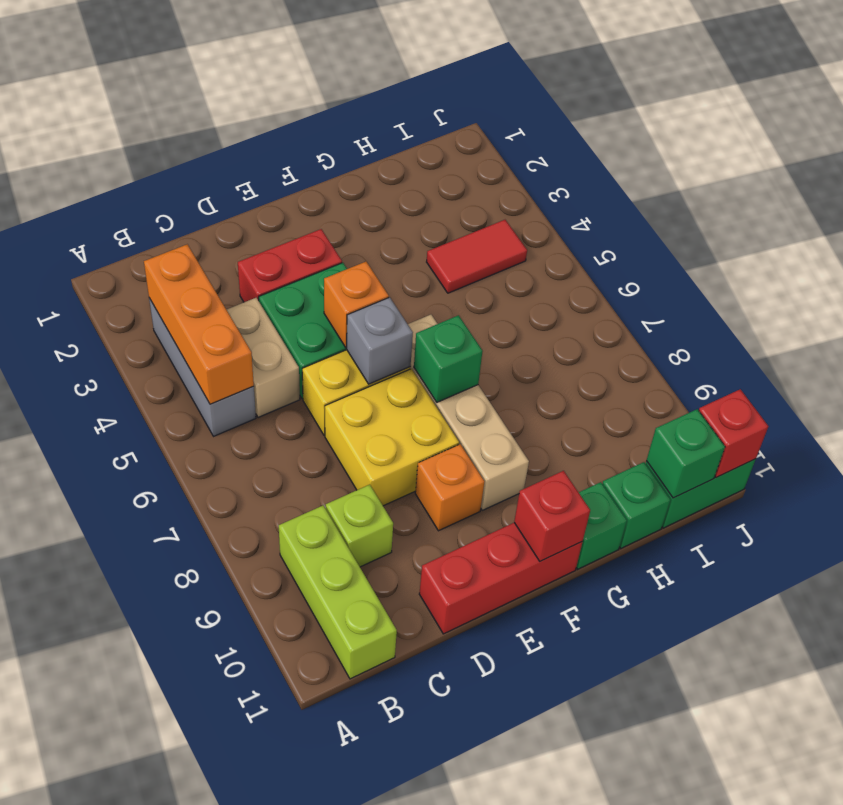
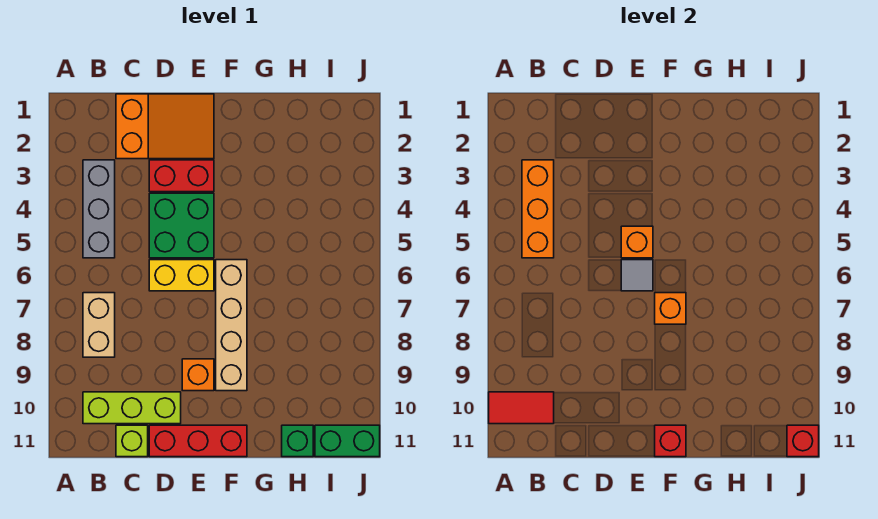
lime brick B9:B11 level 1 -> lime brick B10:D10 level 1
none -> orange slope C1:E2 level 1 top C
tan brick C4:C5 level 1 -> tan brick B7:B8 level 1
lime brick C9 level 1 -> lime brick C11 level 1
yellow brick D7:E8 level 1 -> none
grey brick E6 level 2 -> grey tile E6 level 2
green brick F7 level 2 -> orange brick F7 level 2
green brick G11 level 1 -> none
red tile H4:I4 level 1 -> red tile A10:B10 level 2
green brick I11 level 2 -> none

